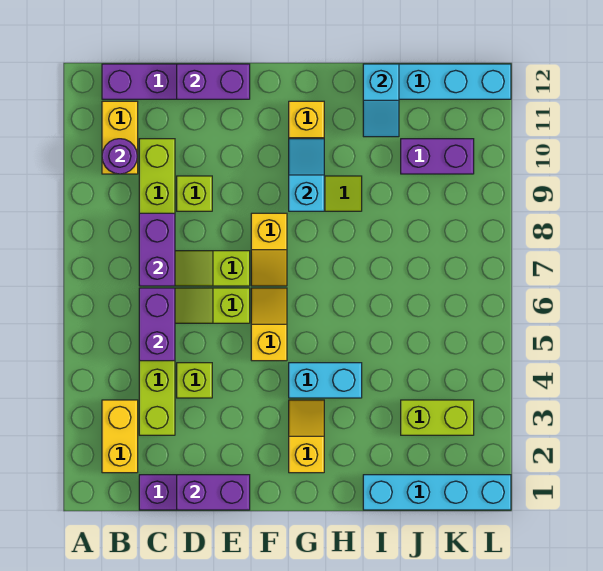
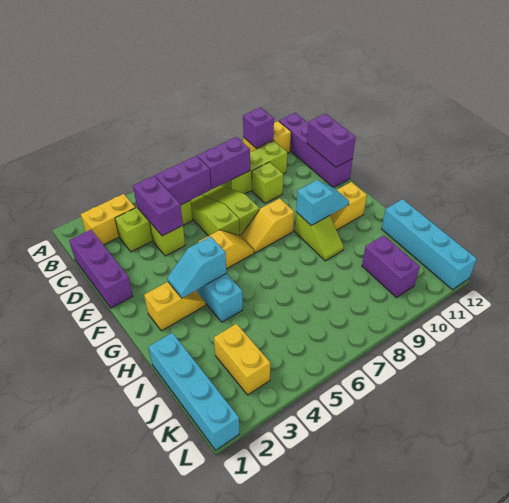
purple round brick B10 level 2 -> purple brick B10 level 2
purple brick D1:E1 level 2 -> purple brick C4:D4 level 2
cyan slope I11:I12 level 2 top 12 -> cyan slope G3:G4 level 2 top 4
lime brick J3:K3 level 1 -> yellow brick J3:K3 level 1

